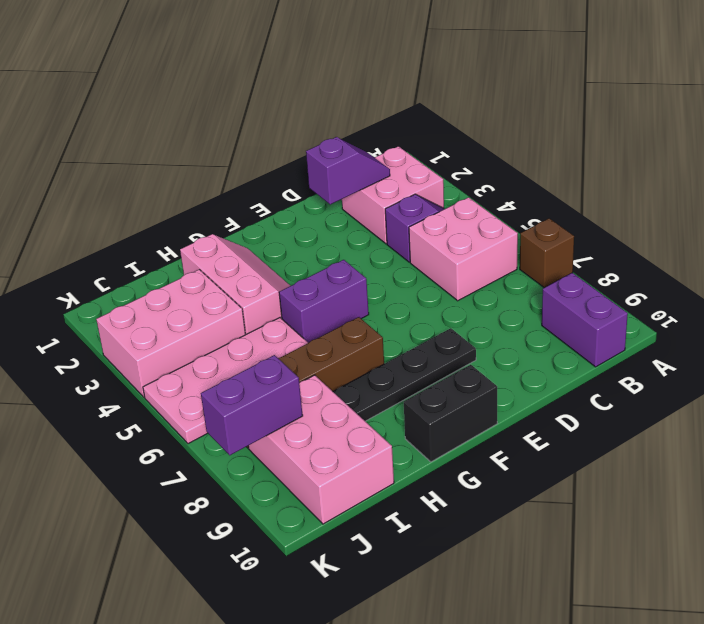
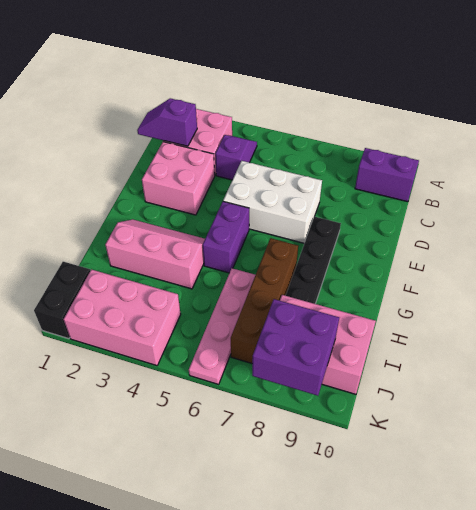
brown brick A7 level 1 -> none
pink brick B5:C6 level 1 -> pink brick D2:E3 level 1
purple slope C2:D2 level 2 top D -> purple slope C1:C2 level 2 top 2
none -> white brick D5:E7 level 1
black brick F10:G10 level 1 -> black brick J1:K1 level 1
pink plate H5:K6 level 1 -> pink plate H6:K6 level 1
pink brick I3:K4 level 1 -> pink brick J2:K4 level 1
purple brick J8:K8 level 2 -> purple brick J8:K9 level 2

